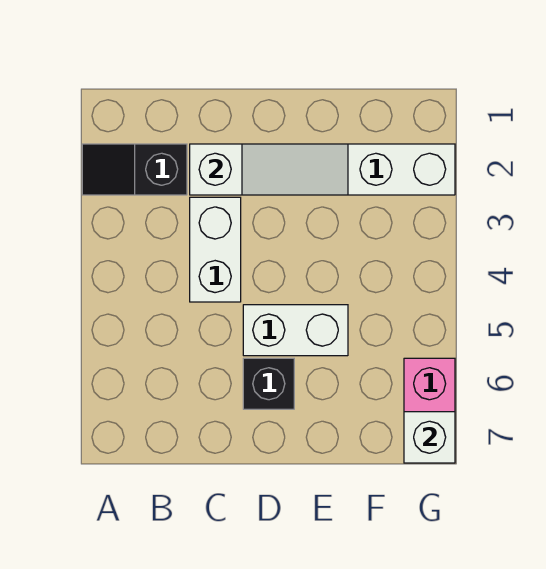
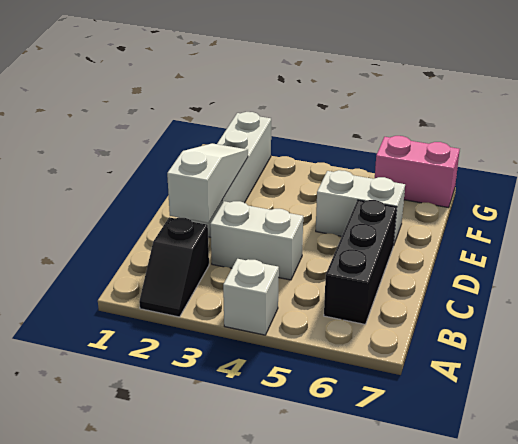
white brick D5:E5 level 1 -> white brick E5:E6 level 1
black brick D6 level 1 -> black brick B6:D6 level 1
white brick G7 level 2 -> white brick A4 level 1

